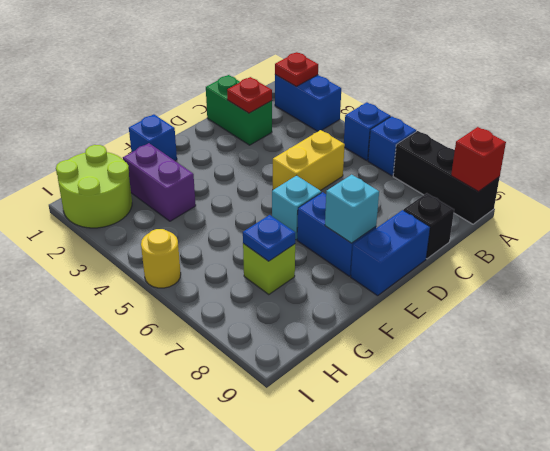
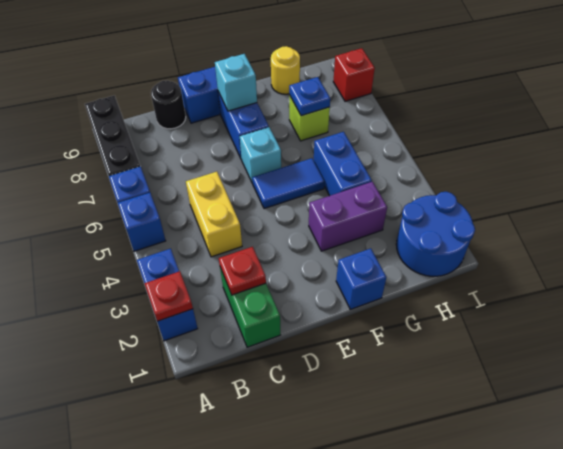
red brick A9 level 2 -> red brick I8 level 1
yellow brick C5:D5 level 1 -> yellow brick C4:C5 level 1
black brick C9 level 1 -> black round brick C9 level 1
none -> blue tile E5:F5 level 1
purple brick G2:G3 level 1 -> purple brick F3:G3 level 1
none -> blue brick G4:G5 level 1
lime round brick H1:I2 level 1 -> blue round brick H1:I2 level 1
yellow round brick I5 level 1 -> yellow round brick G9 level 1

